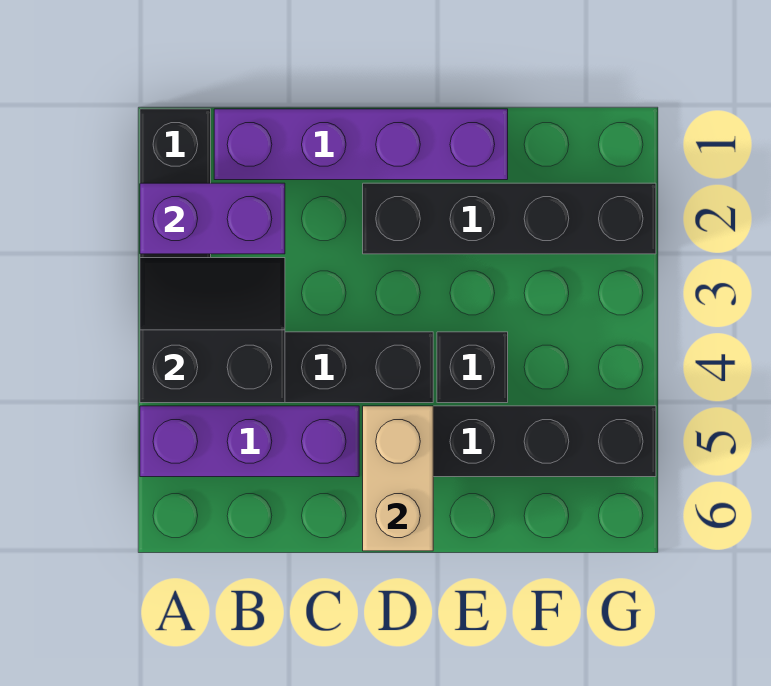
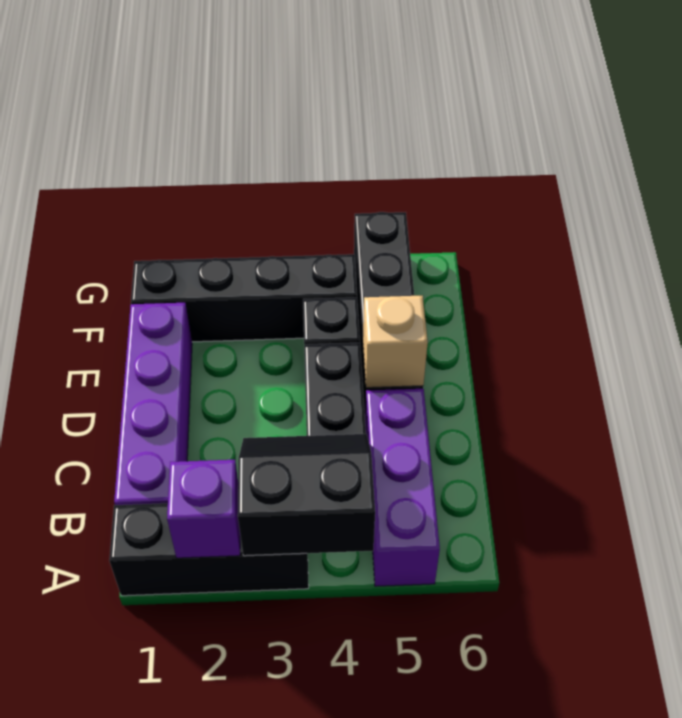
purple brick A2:B2 level 2 -> purple brick A2 level 2
black slope A3:B4 level 2 top 4 -> black slope A3:B4 level 2 top A
black brick D2:G2 level 1 -> black brick F1:F4 level 1
tan brick D5:D6 level 2 -> tan brick D5 level 2

